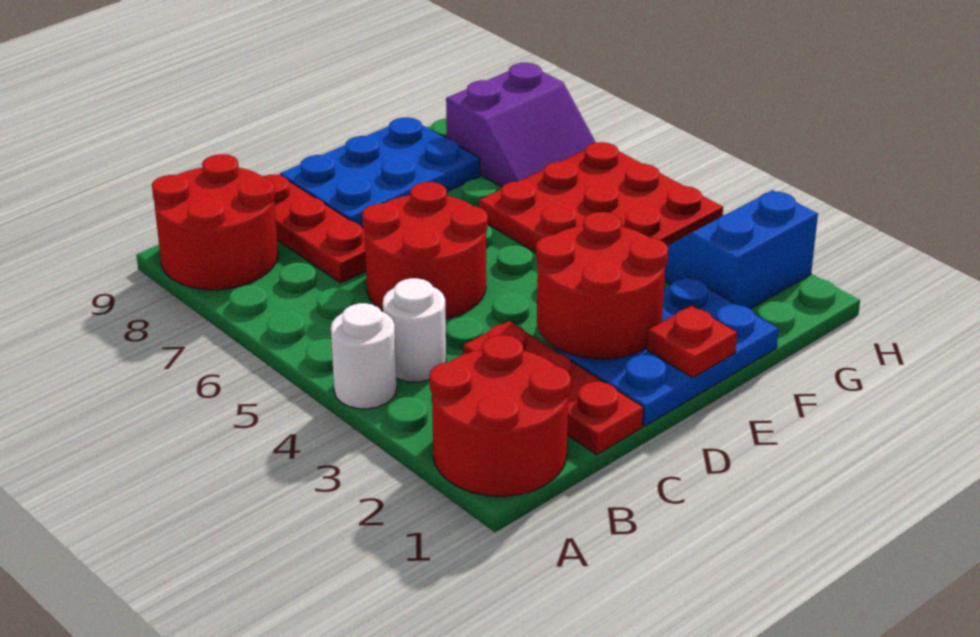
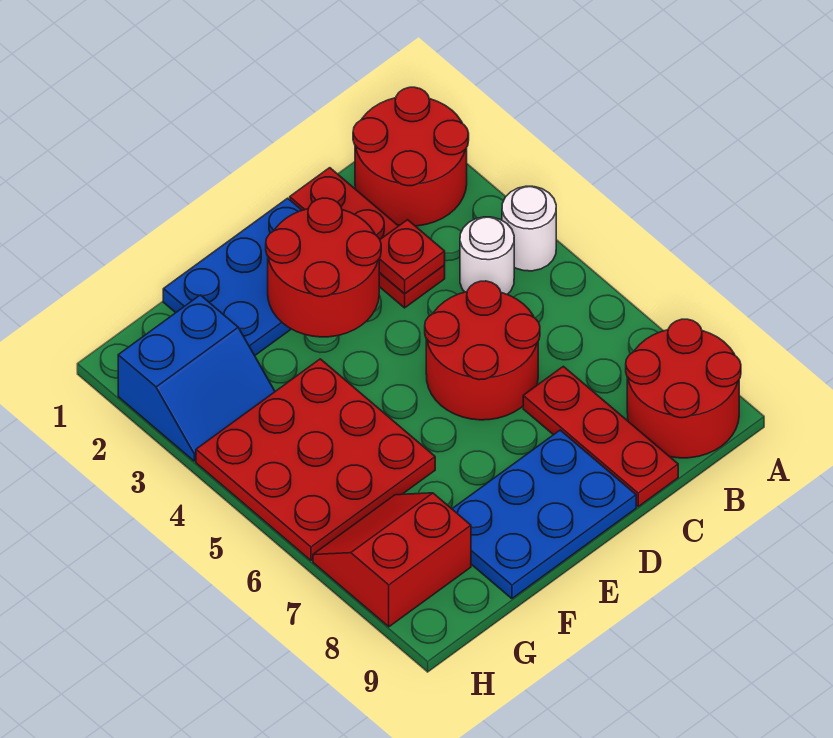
red plate E1 level 2 -> red plate C3 level 2
purple slope G7:H8 level 1 top 8 -> red slope G7:H8 level 1 top 8

